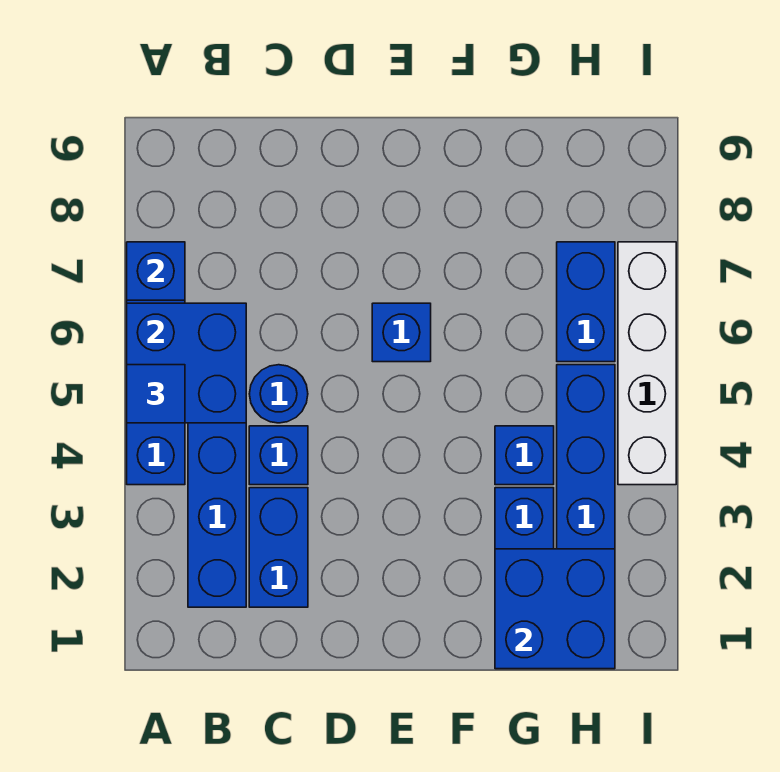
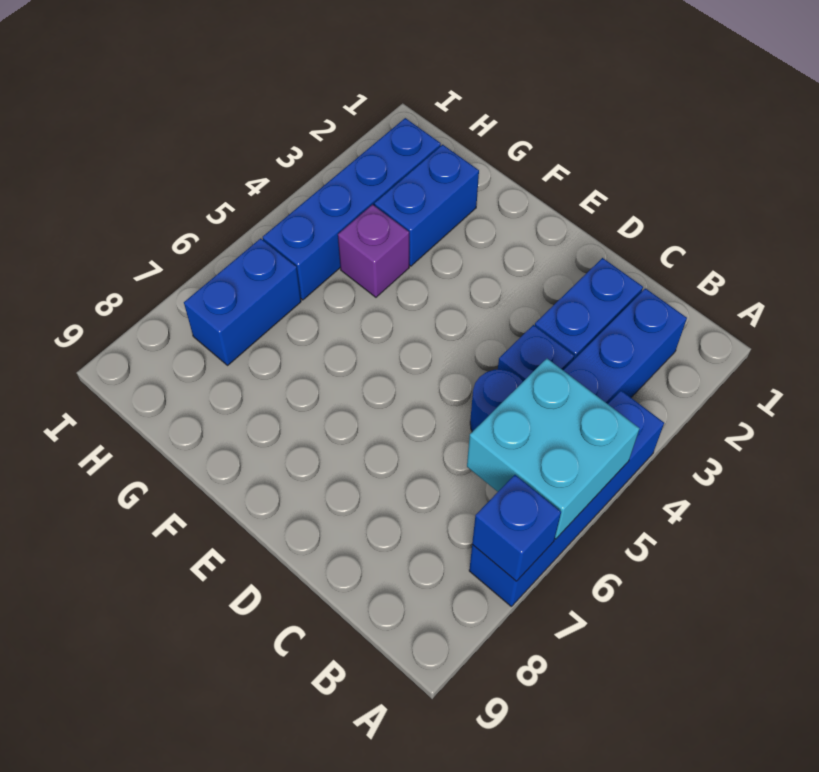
blue brick A5:B6 level 2 -> cyan brick A5:B6 level 2
blue tile A5 level 3 -> none
blue brick E6 level 1 -> none
blue brick G1:H2 level 2 -> none
blue brick G4 level 1 -> purple brick G4 level 1
white brick I4:I7 level 1 -> none

